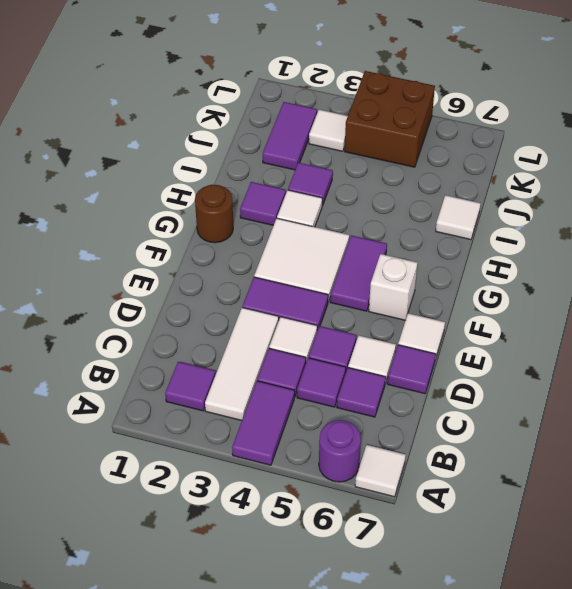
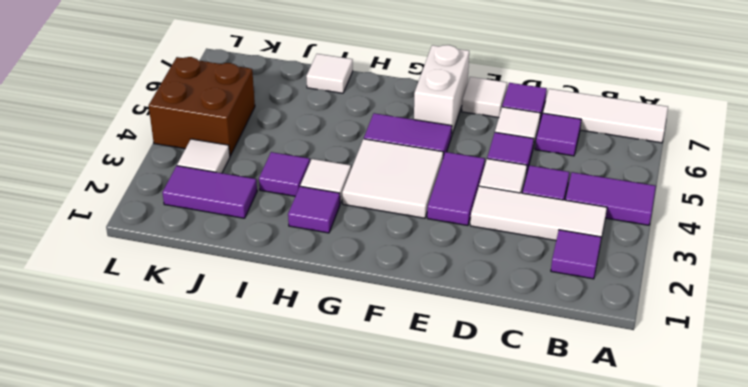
purple round brick A6 level 1 -> none
white tile A7 level 1 -> white tile A7:C7 level 1
purple tile C5 level 1 -> none
white brick F6 level 1 -> white brick F6:F7 level 1
brown round brick G1 level 1 -> none

